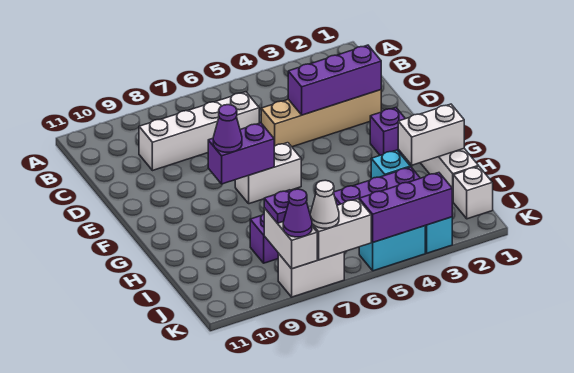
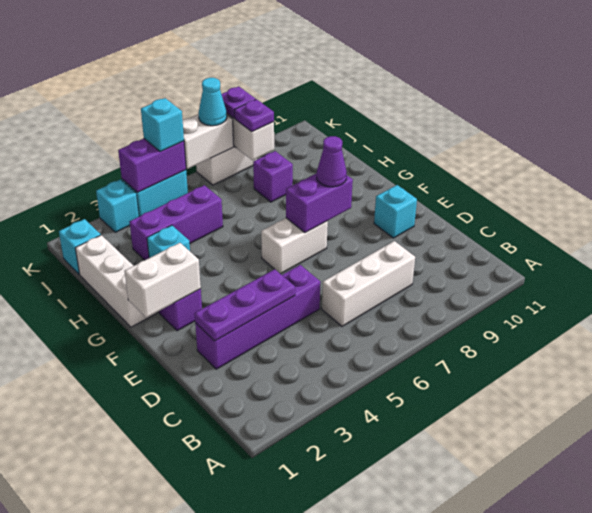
white brick C6:C9 level 1 -> white brick C6:C8 level 1
tan brick D2:D5 level 1 -> purple brick D2:D5 level 1
purple brick D2:D4 level 2 -> purple plate D2:D4 level 2
none -> cyan brick E10 level 1
white brick H1:H2 level 2 -> white brick F1:F2 level 2
white brick J1 level 1 -> cyan brick J1 level 1
purple brick K3:K5 level 2 -> purple brick K4:K5 level 2
none -> cyan brick K5 level 3
white cone K7 level 3 -> cyan cone K7 level 3
purple cone K8 level 3 -> purple plate K8 level 3

